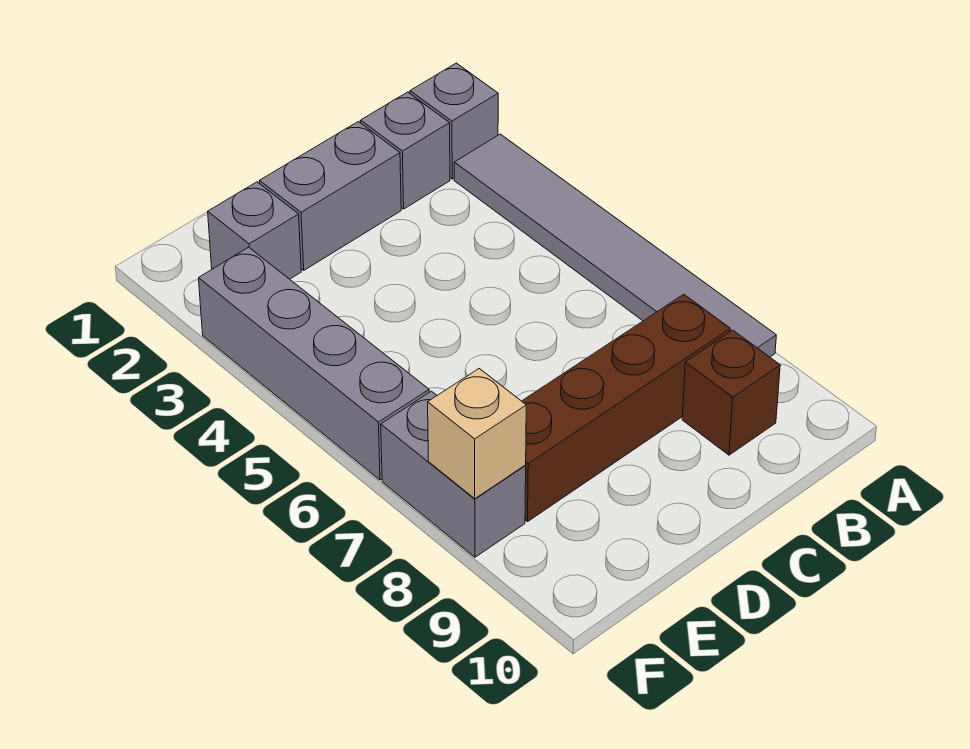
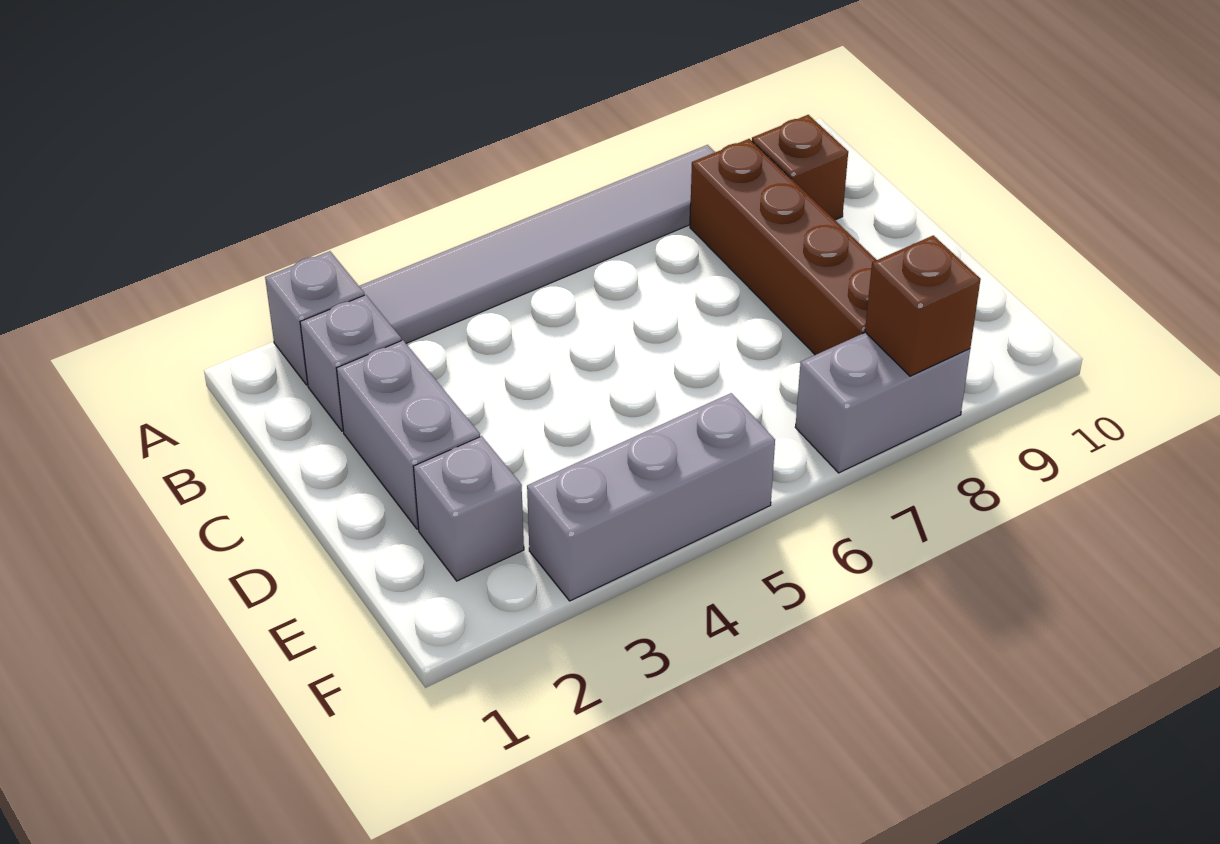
grey brick F3:F6 level 1 -> grey brick F3:F5 level 1
tan brick F8 level 2 -> brown brick F8 level 2

